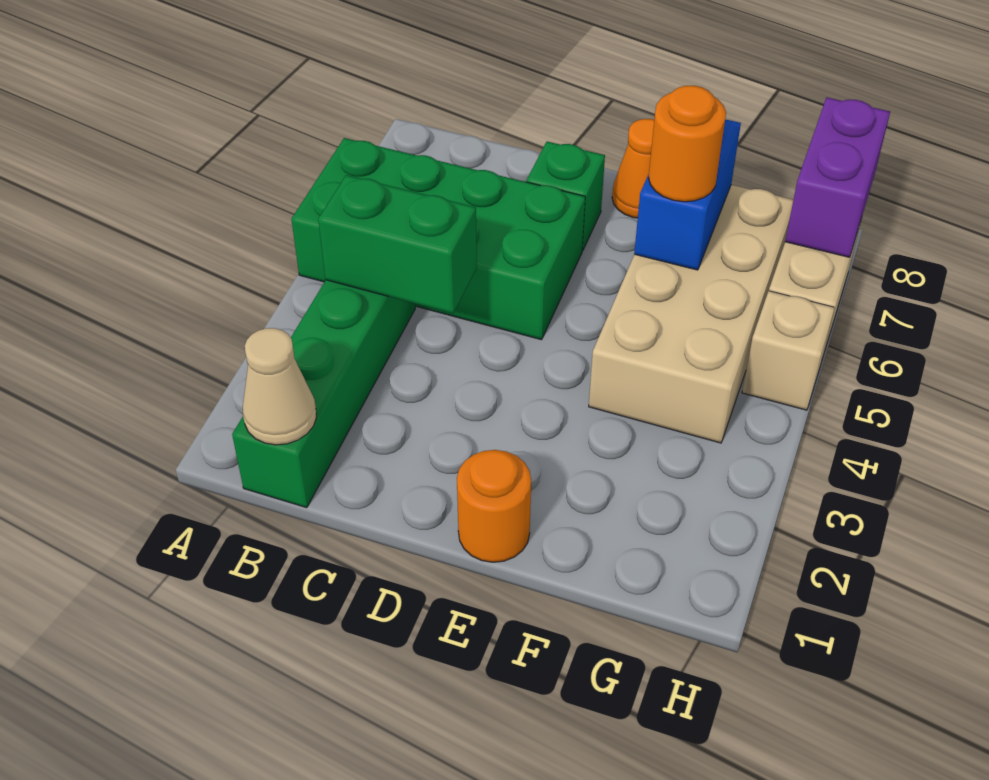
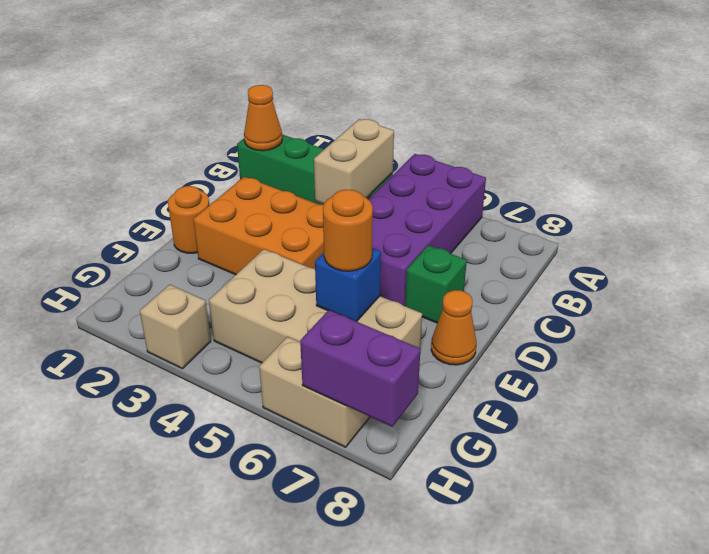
green brick A5:D6 level 1 -> purple brick A5:D6 level 1
tan cone B1 level 2 -> orange cone B1 level 2
green brick B4:C4 level 2 -> tan brick B4:C4 level 2
none -> orange brick D2:E4 level 1
blue brick F6:F7 level 2 -> blue brick F6 level 2
tan brick H5 level 1 -> tan brick H3 level 1

